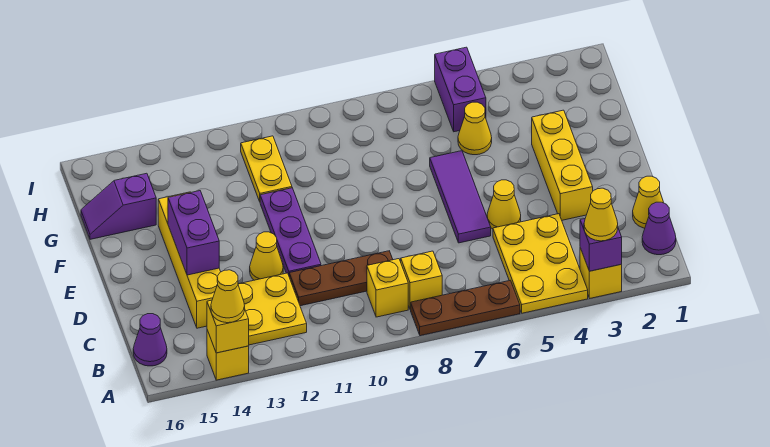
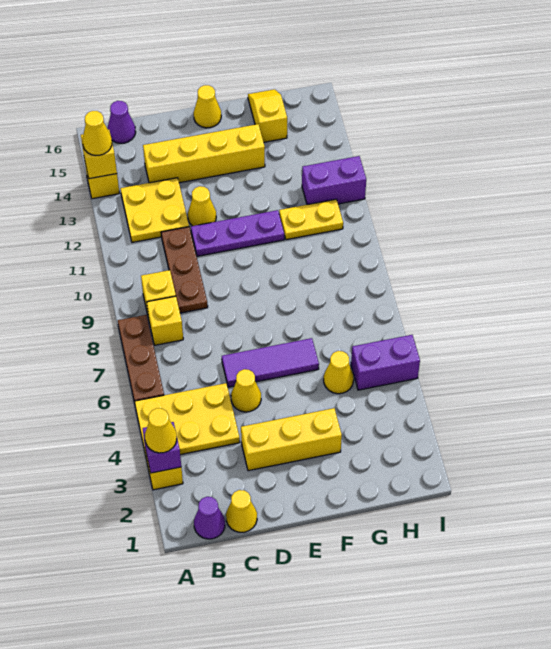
purple brick D14:E14 level 2 -> purple brick H12:I12 level 1
none -> yellow cone E16 level 1
purple slope G15:G16 level 1 top 15 -> yellow slope G15:G16 level 1 top 15

